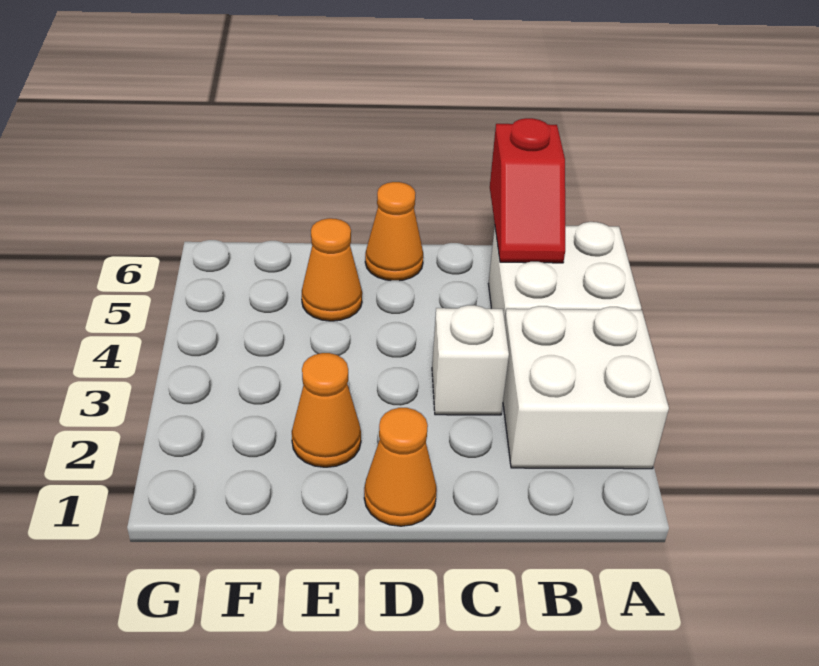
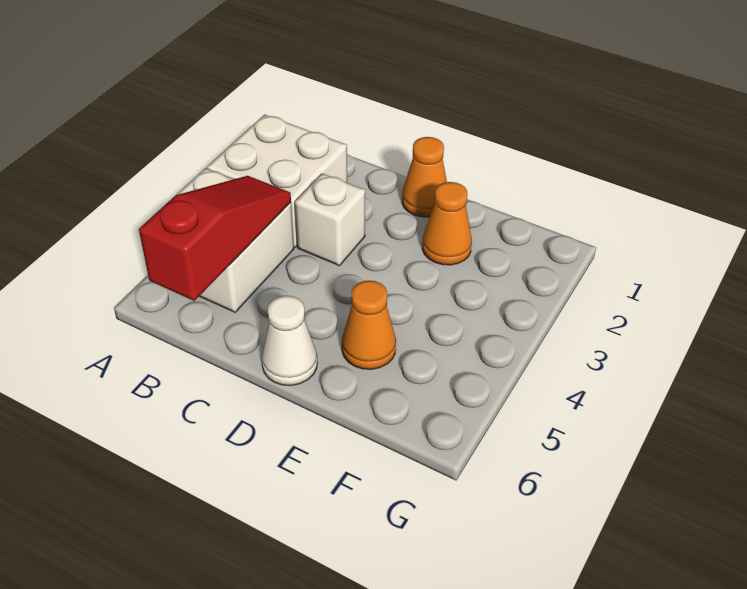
red slope B5:B6 level 2 top 6 -> red slope B4:B6 level 2 top 6
orange cone D6 level 1 -> white cone D6 level 1

